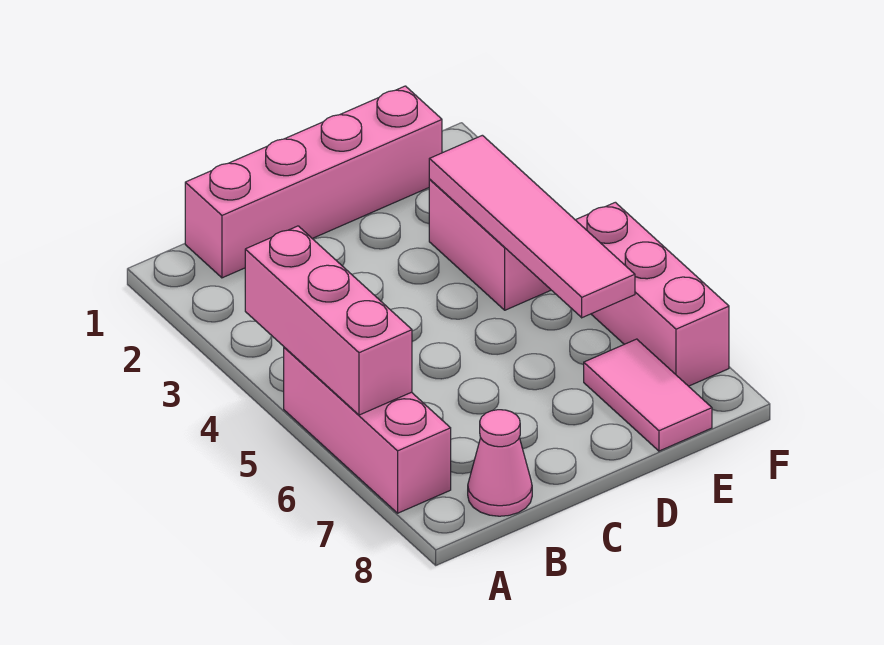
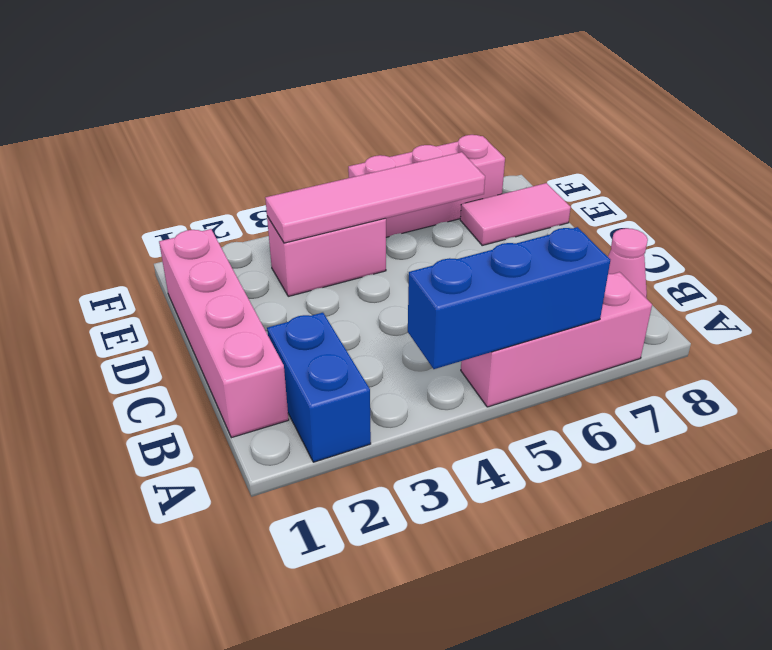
none -> blue brick A2:B2 level 1
pink brick A4:A6 level 2 -> blue brick A4:A6 level 2

